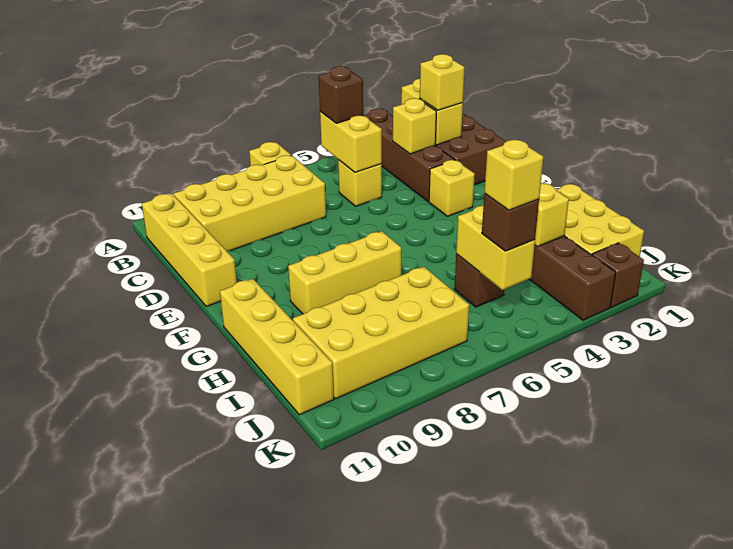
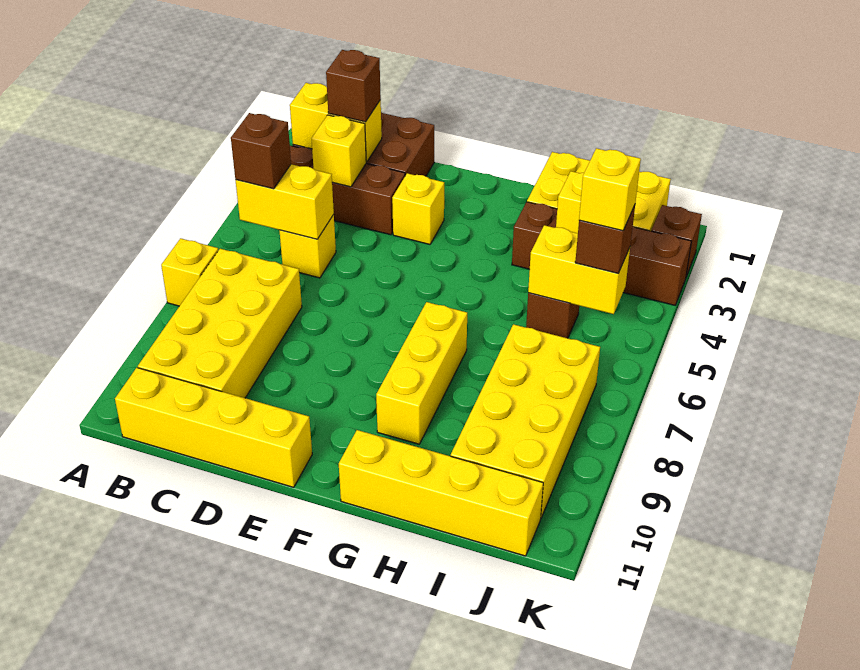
yellow brick C2 level 3 -> brown brick C2 level 3

